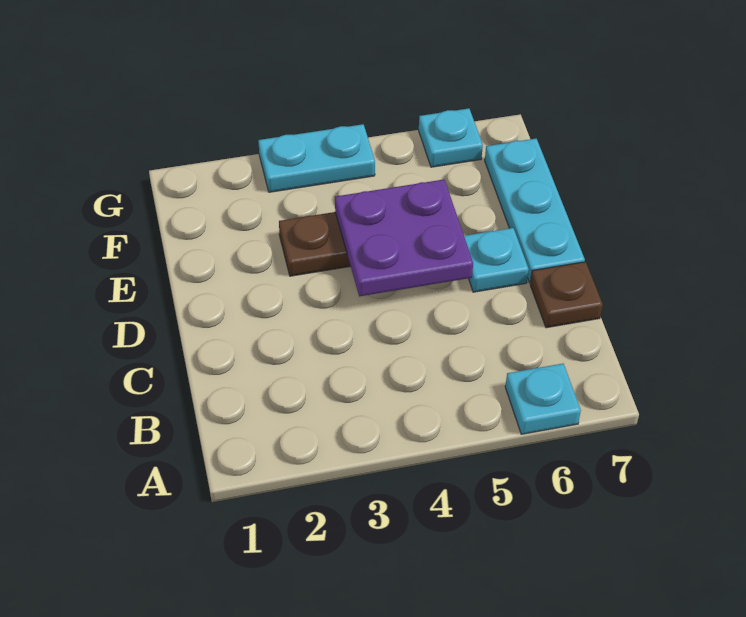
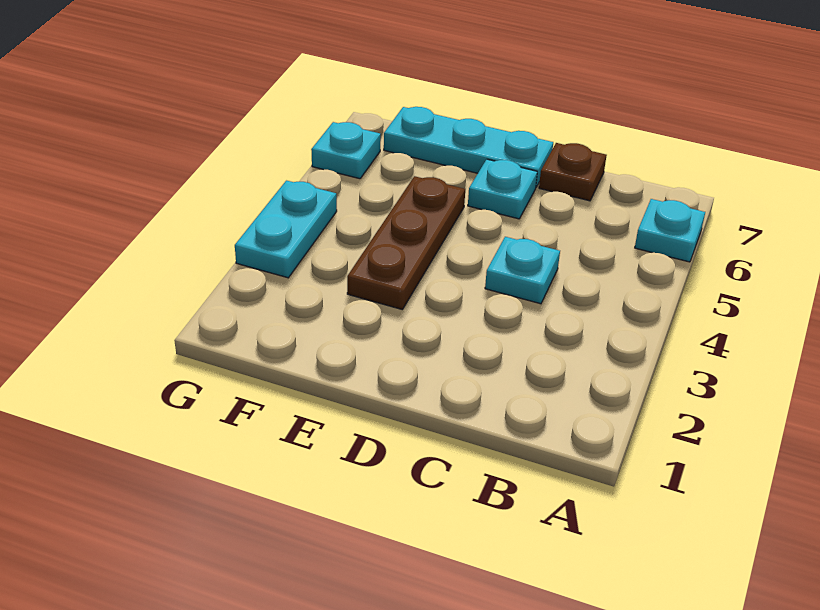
none -> cyan plate C4 level 1
purple plate D4:E5 level 2 -> none

